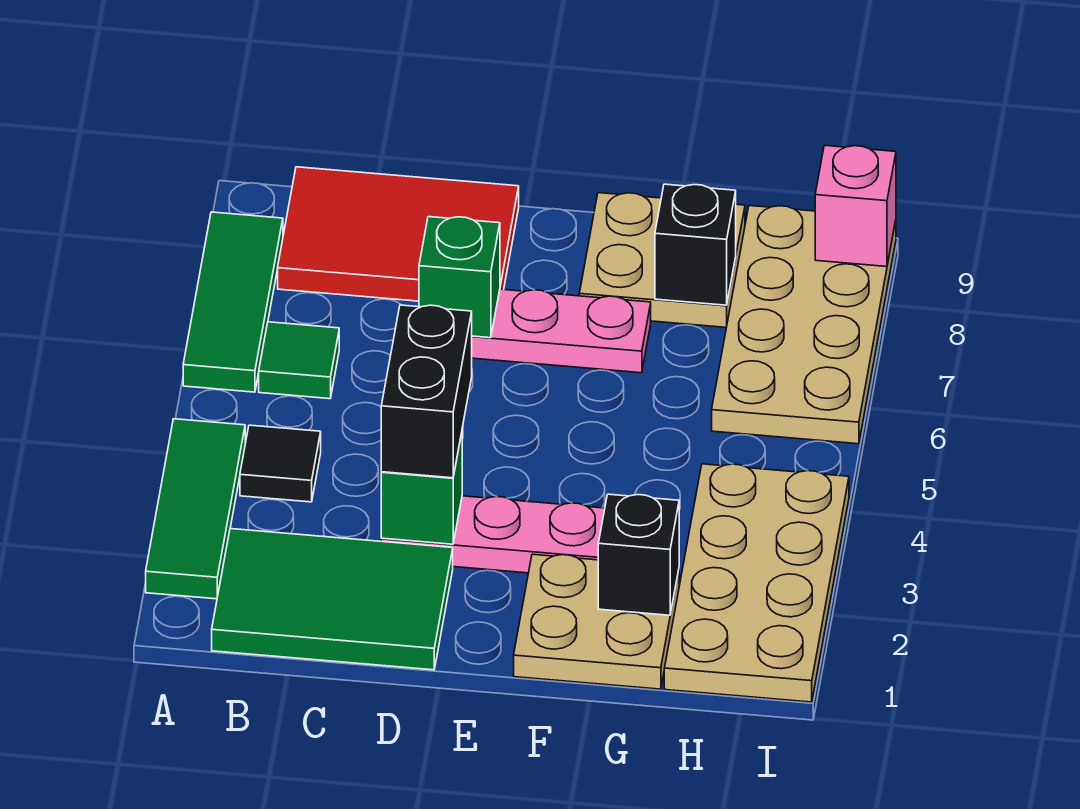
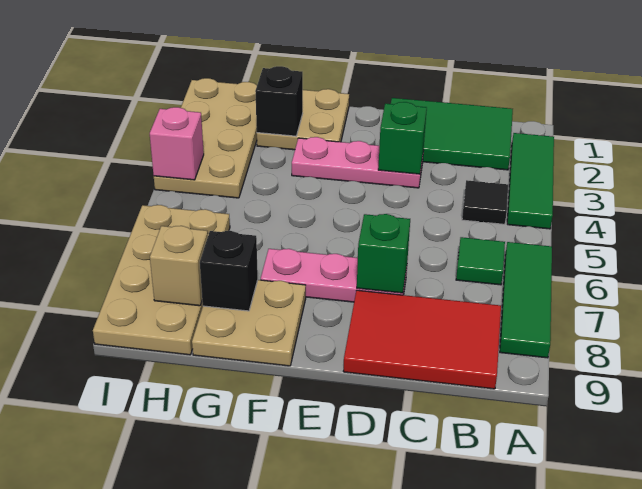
black brick D3:D4 level 3 -> none
none -> tan brick H8 level 2
pink brick I9 level 2 -> pink brick I4 level 2

